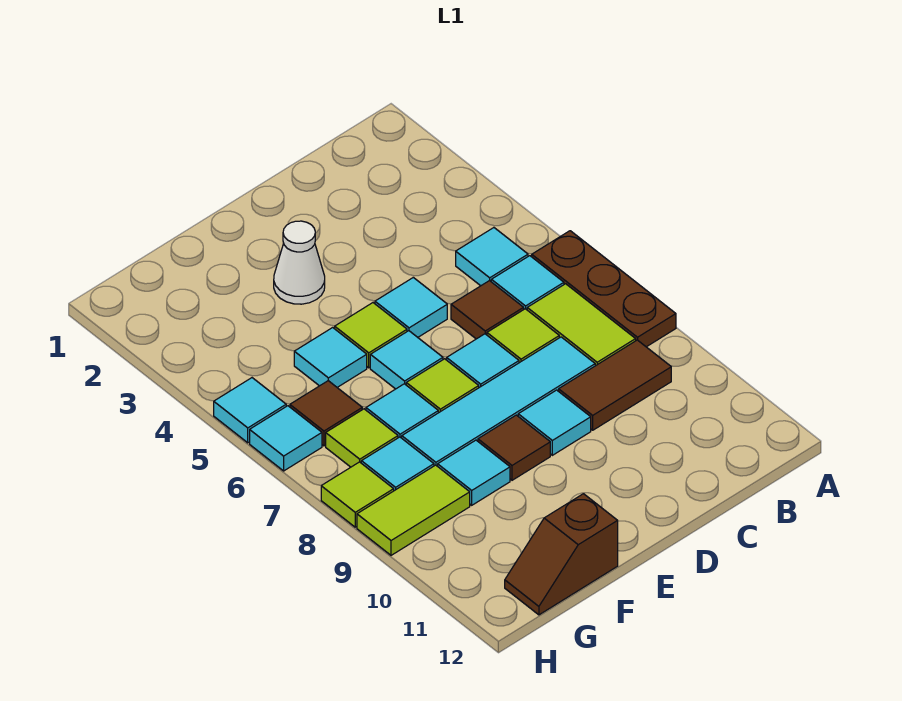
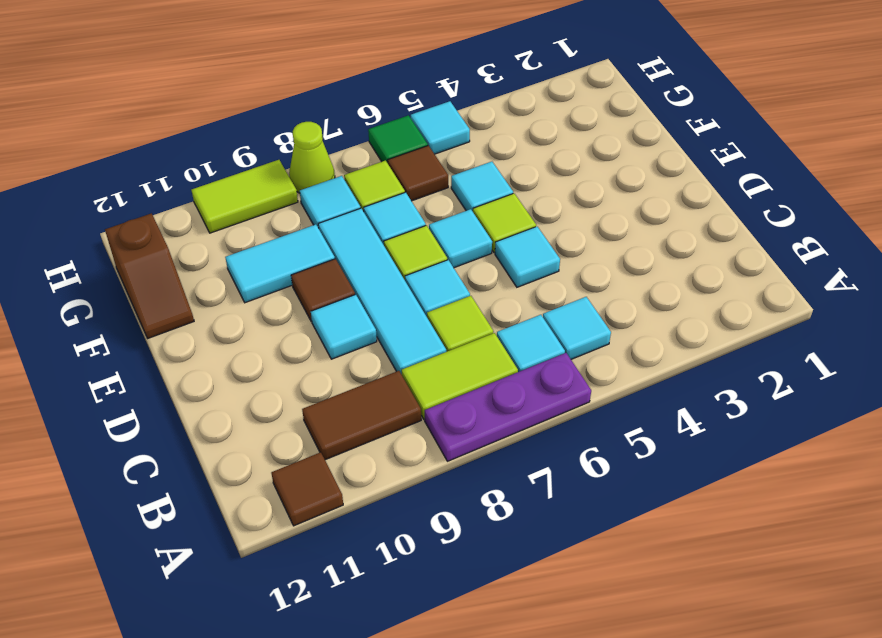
brown plate A6:A8 level 1 -> purple plate A6:A8 level 1
brown tile B9:C9 level 1 -> brown tile B9:B10 level 1
brown tile C6 level 1 -> brown tile A11 level 1
white cone E3 level 1 -> none
cyan tile F9 level 1 -> cyan tile F9:F10 level 1
brown slope F12:G12 level 1 top F -> brown slope F12:G12 level 1 top G
lime tile G9:H9 level 1 -> lime tile H9:H10 level 1
cyan tile H6 level 1 -> green tile H6 level 1
lime tile H8 level 1 -> lime cone H8 level 1

